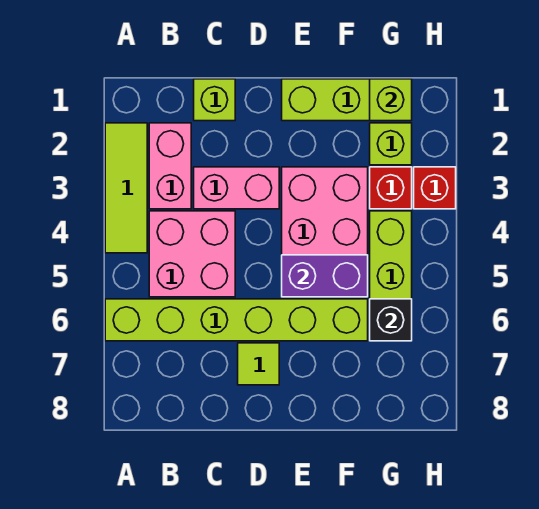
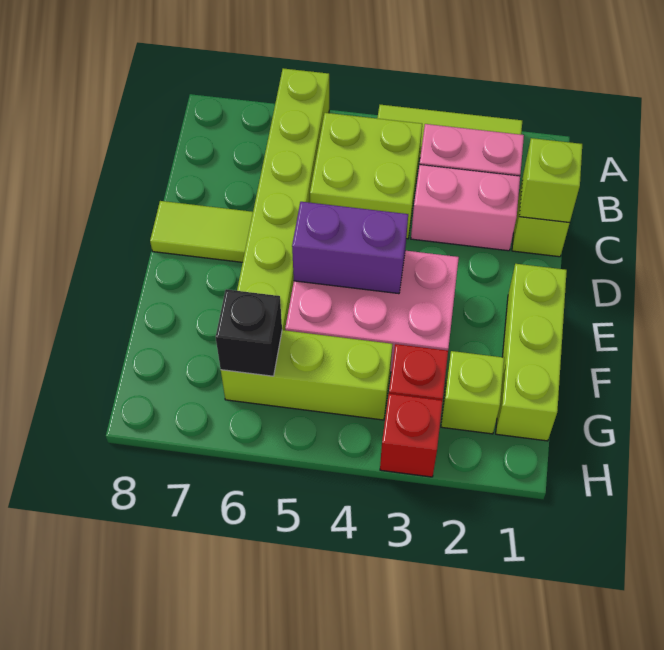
pink brick B4:C5 level 1 -> lime brick B4:C5 level 1
pink brick C3:D3 level 1 -> pink brick C2:C3 level 1
lime tile D7 level 1 -> lime tile D7:D8 level 1
purple brick E5:F5 level 2 -> purple brick E4:E5 level 2
lime brick G1 level 2 -> lime brick C1 level 2

